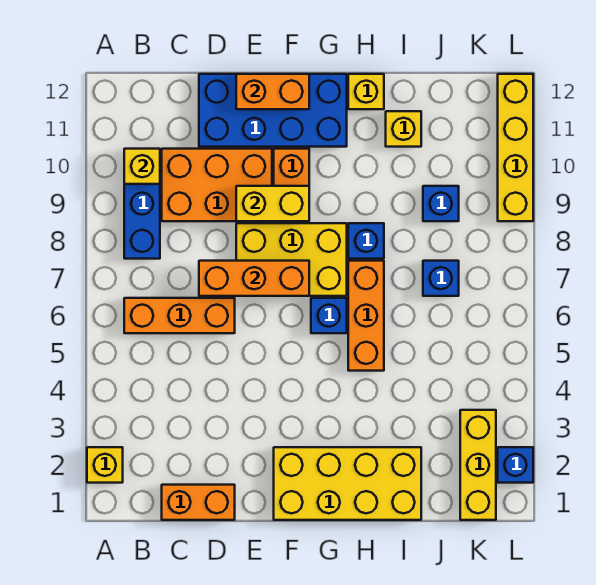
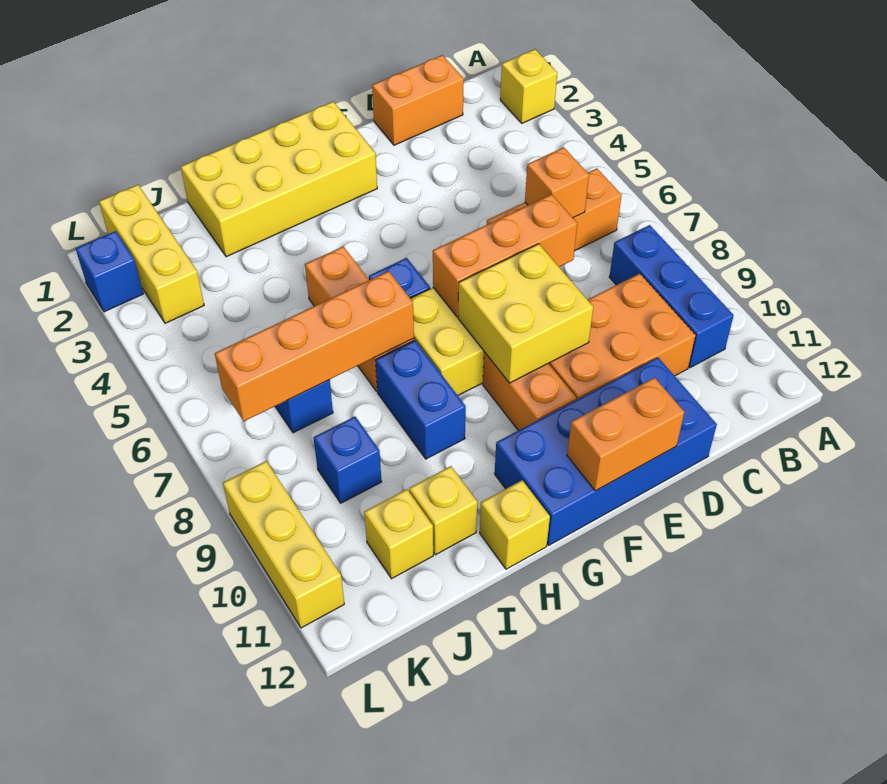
yellow brick B10 level 2 -> yellow brick J11 level 1
none -> orange brick C6 level 2
yellow brick E9:F9 level 2 -> yellow brick E8:F9 level 2
none -> orange brick H7:K7 level 2
blue brick H8 level 1 -> blue brick H8:H9 level 1
yellow brick L9:L12 level 1 -> yellow brick L9:L11 level 1

